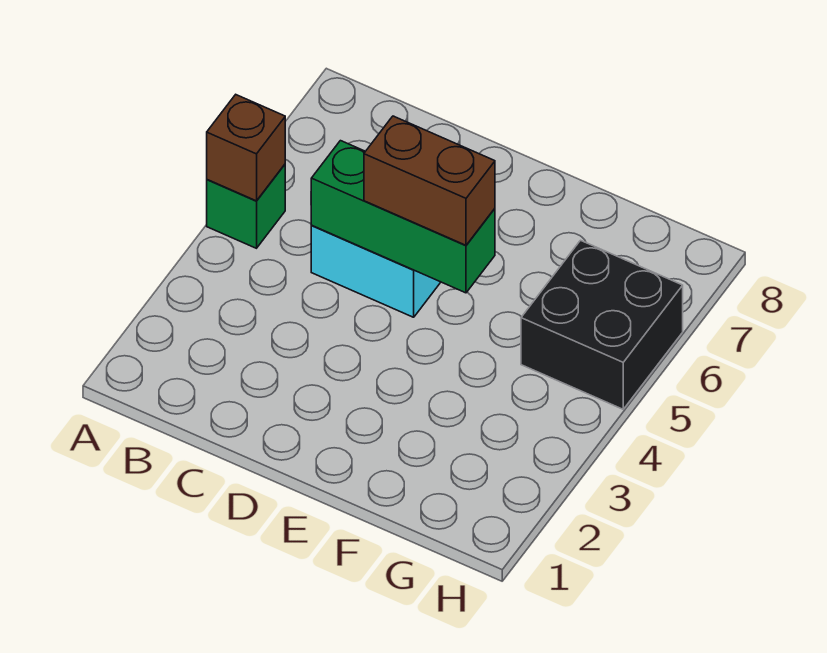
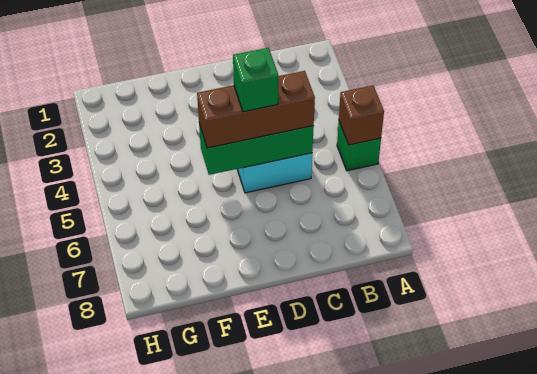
brown brick D5:E5 level 3 -> brown brick C5:E5 level 3
none -> green brick D5 level 4
black brick G5:H6 level 1 -> none

